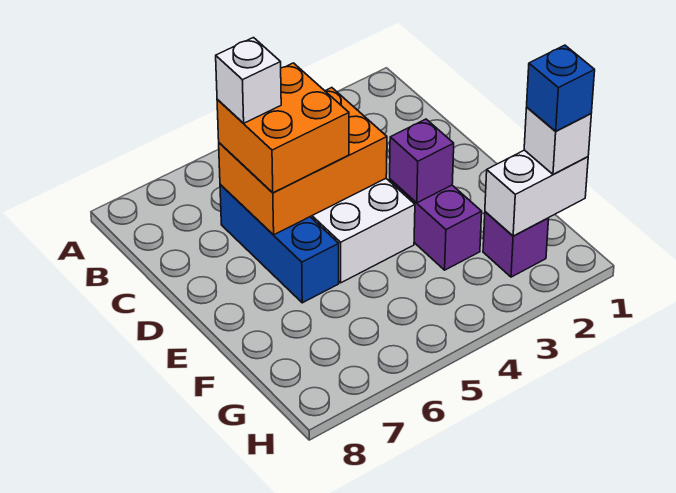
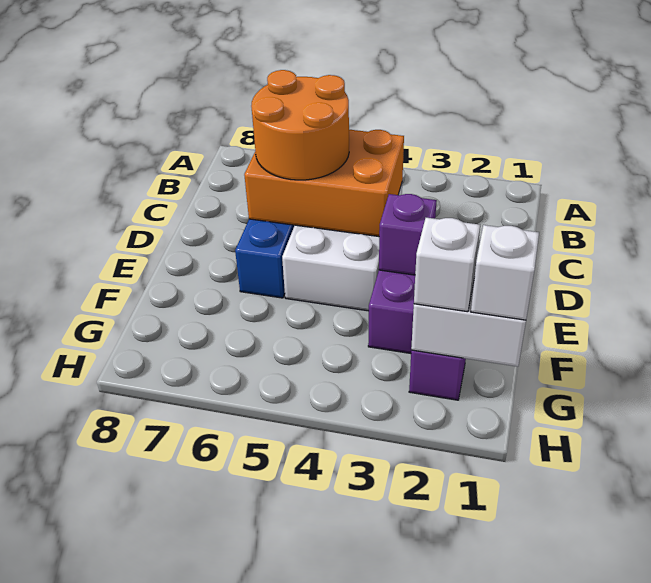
orange brick C5:D6 level 3 -> orange round brick C5:D6 level 3
white brick C6 level 4 -> white brick G2 level 3
blue brick G1 level 4 -> none

